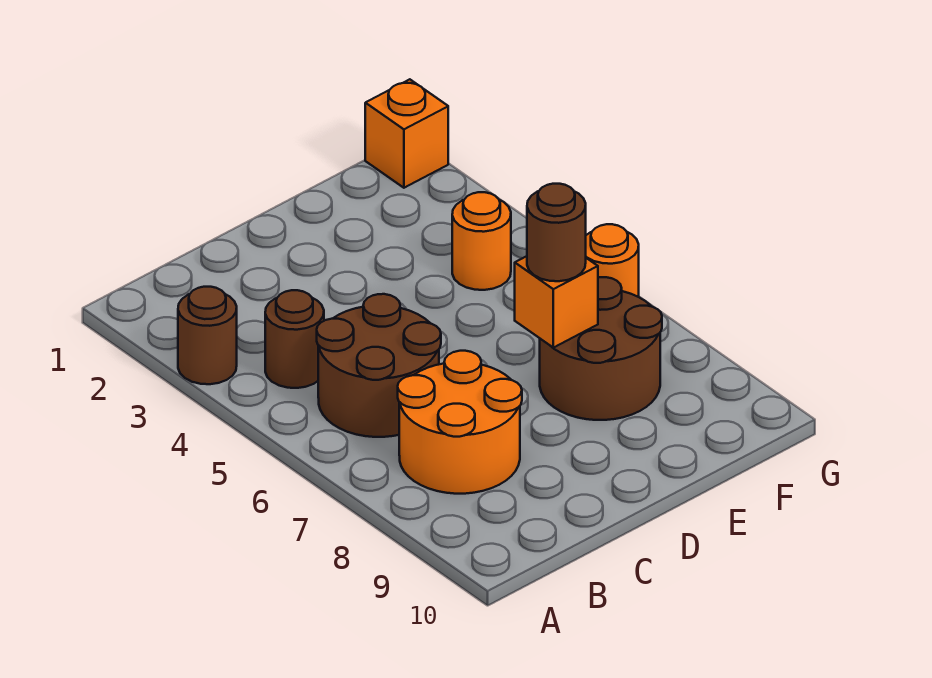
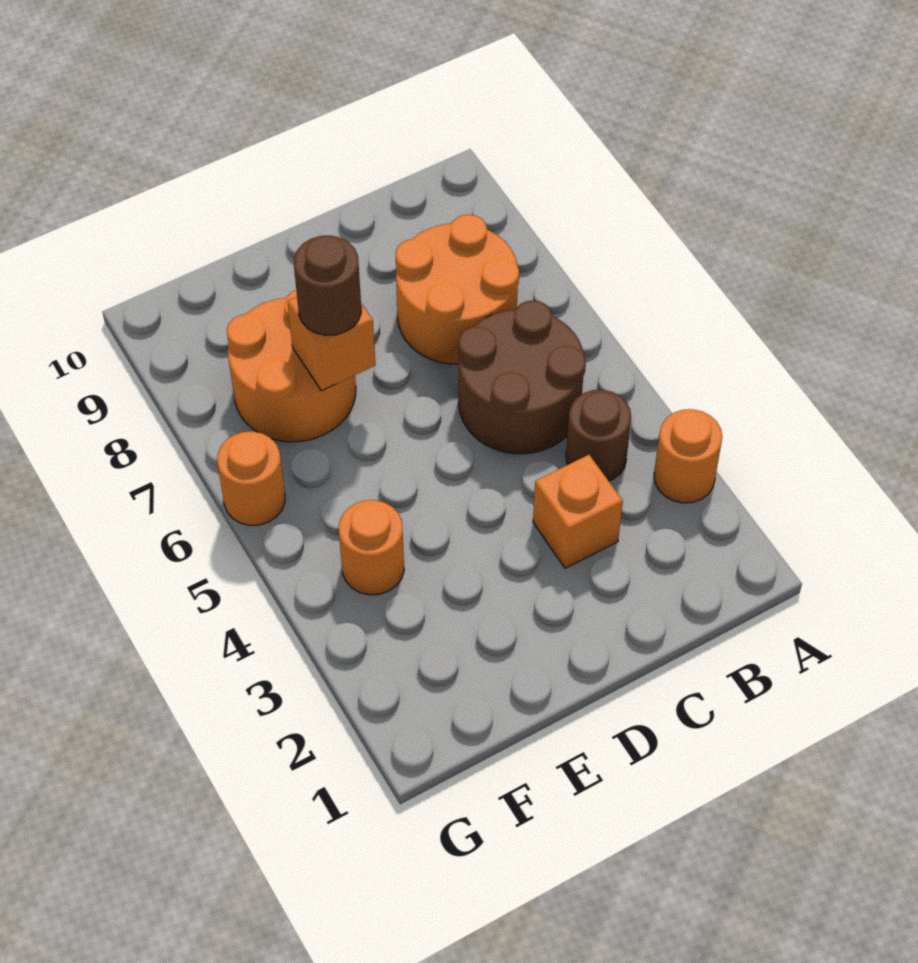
brown round brick A3 level 1 -> orange round brick A3 level 1
brown round brick E7:F8 level 1 -> orange round brick E7:F8 level 1
orange brick G1 level 1 -> orange brick C3 level 1

